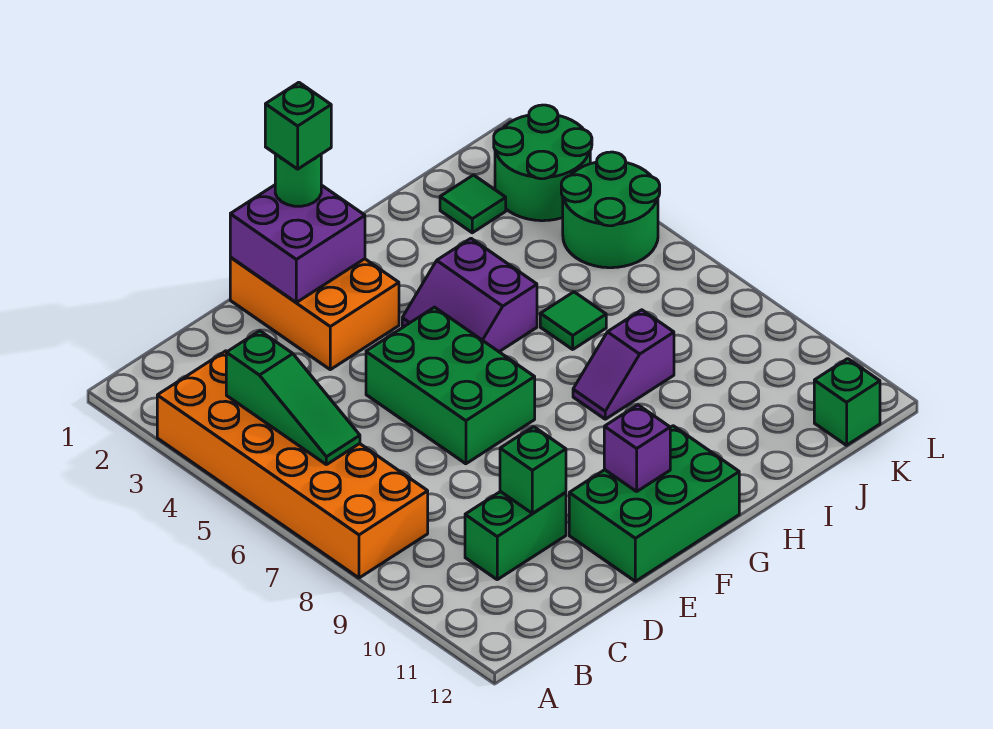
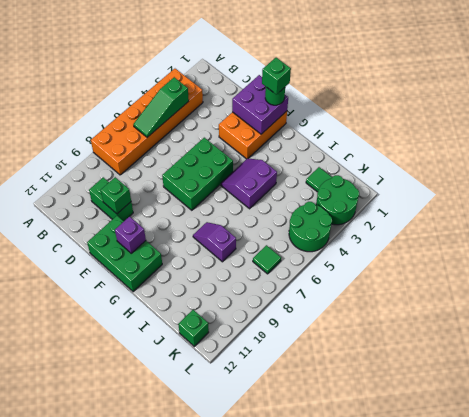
green tile I6 level 1 -> green tile K7 level 1

